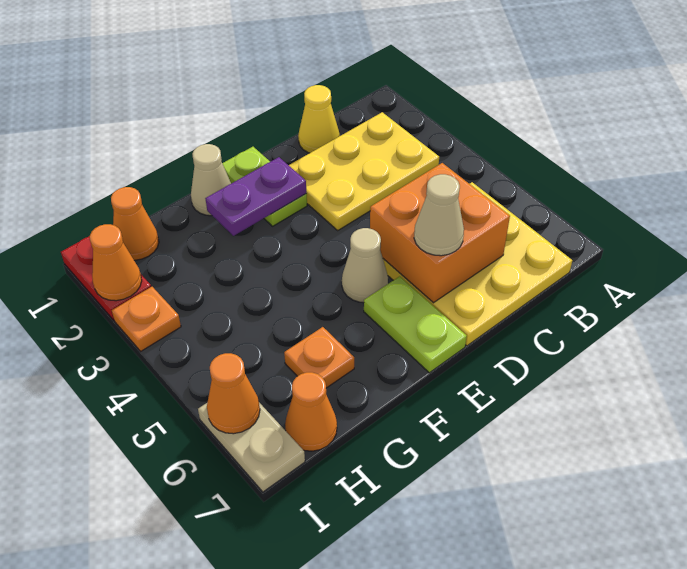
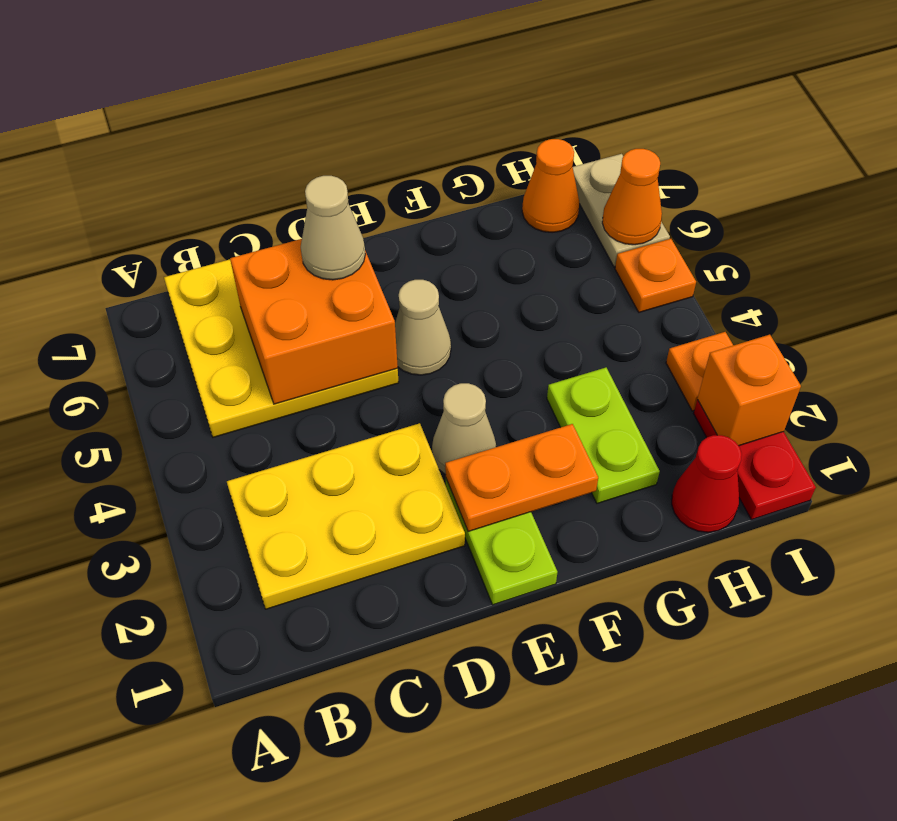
yellow cone C1 level 1 -> none
purple plate E2:F2 level 2 -> orange plate E2:F2 level 2
lime plate E6:E7 level 1 -> lime plate G2:G3 level 1
tan cone F1 level 1 -> tan cone E3 level 1
orange plate G6 level 1 -> orange plate I5 level 1
orange cone H1 level 1 -> red cone H1 level 1
orange cone I2 level 2 -> orange brick I2 level 2

